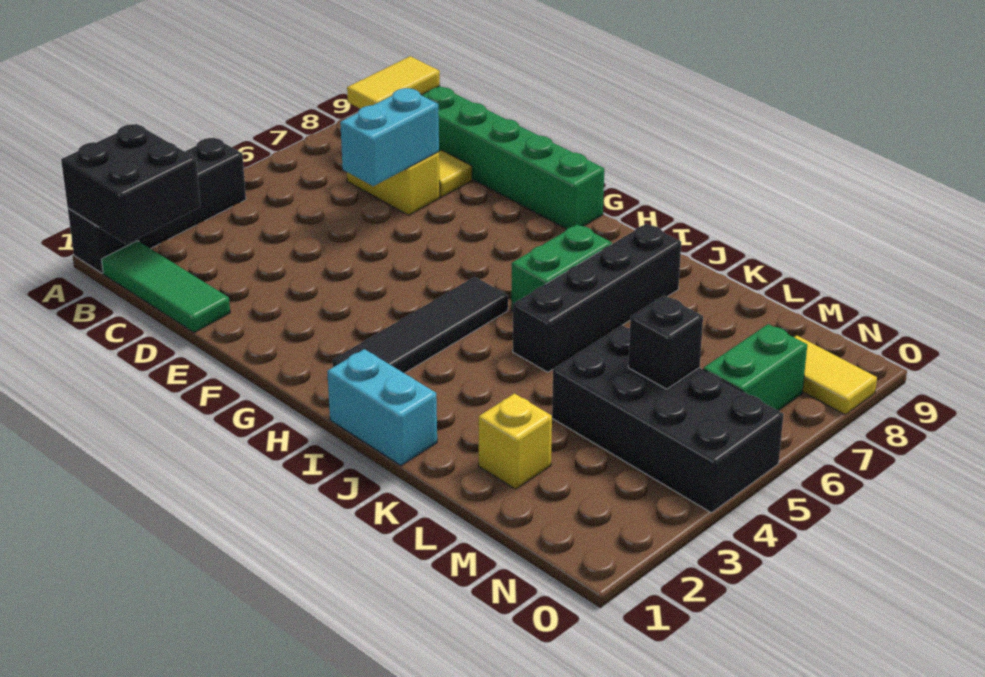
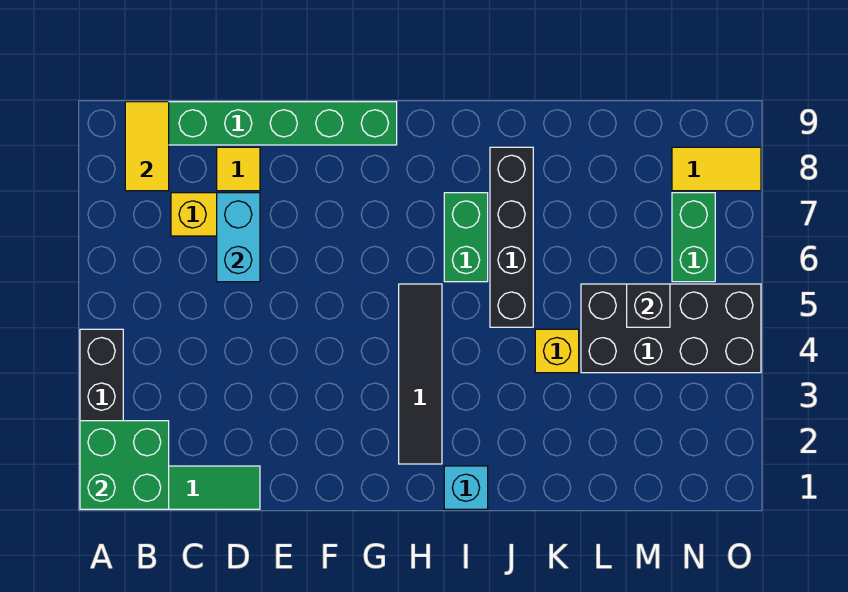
black brick A1:B2 level 2 -> green brick A1:B2 level 2
cyan brick I1:J1 level 1 -> cyan brick I1 level 1
yellow brick L2 level 1 -> yellow brick K4 level 1

